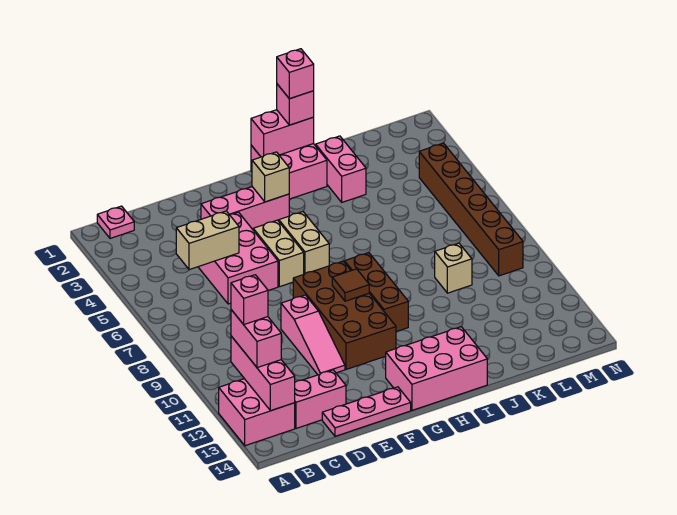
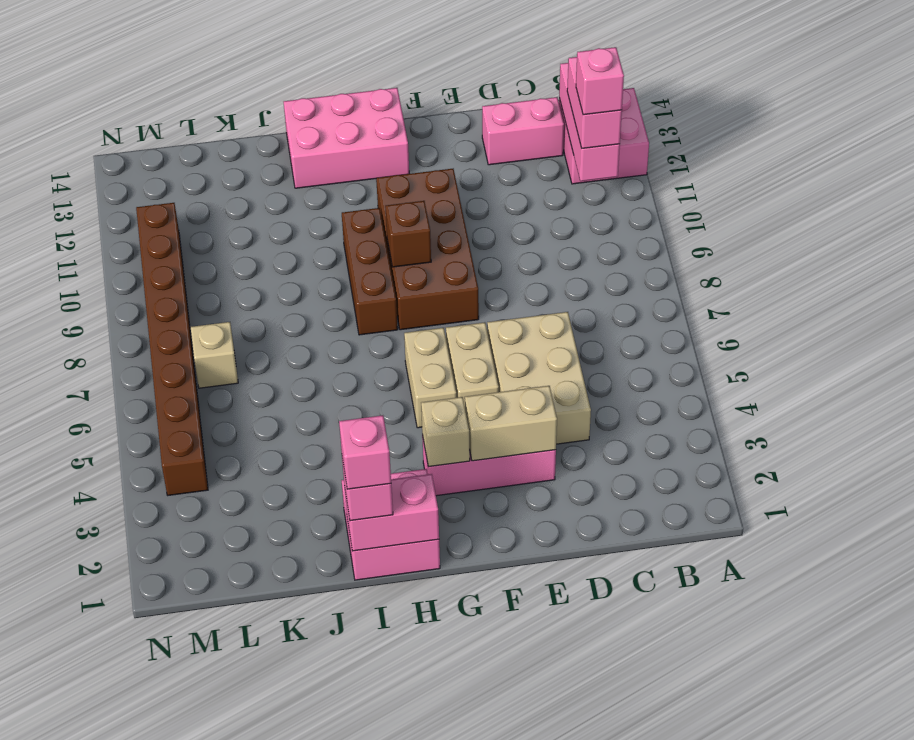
pink plate B1 level 1 -> none
tan brick C5:D5 level 2 -> tan brick E3:F3 level 2
pink brick D4:E6 level 1 -> tan brick D4:E6 level 1
pink plate D14:F14 level 1 -> none
pink slope E9:E11 level 1 top 9 -> none
brown tile G9 level 2 -> brown brick G9 level 2
pink brick J2:J3 level 1 -> none
tan brick K9 level 1 -> tan brick L7 level 1
brown brick M4:M9 level 1 -> brown brick M4:M11 level 1

